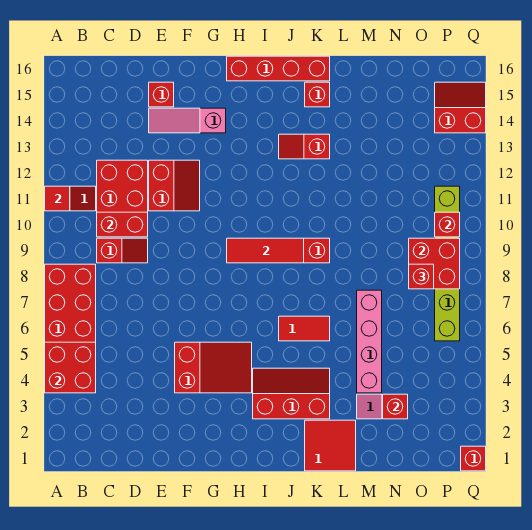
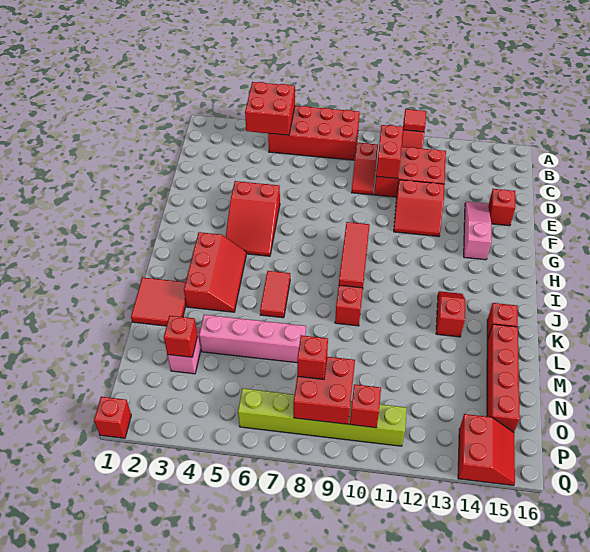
red brick H16:K16 level 1 -> red brick L15:O15 level 1

